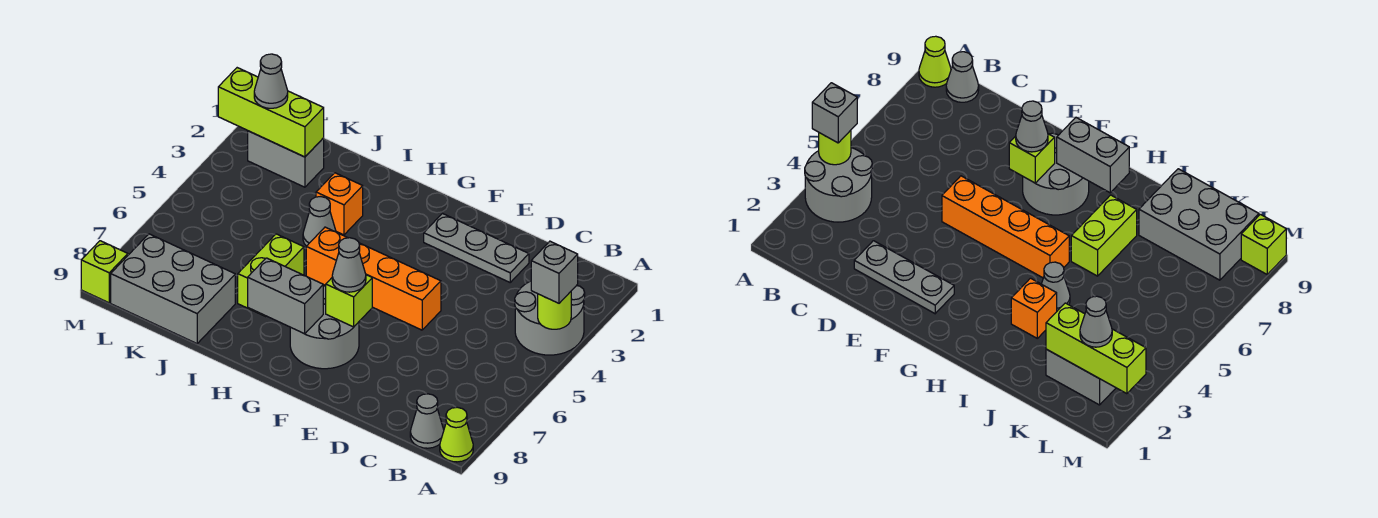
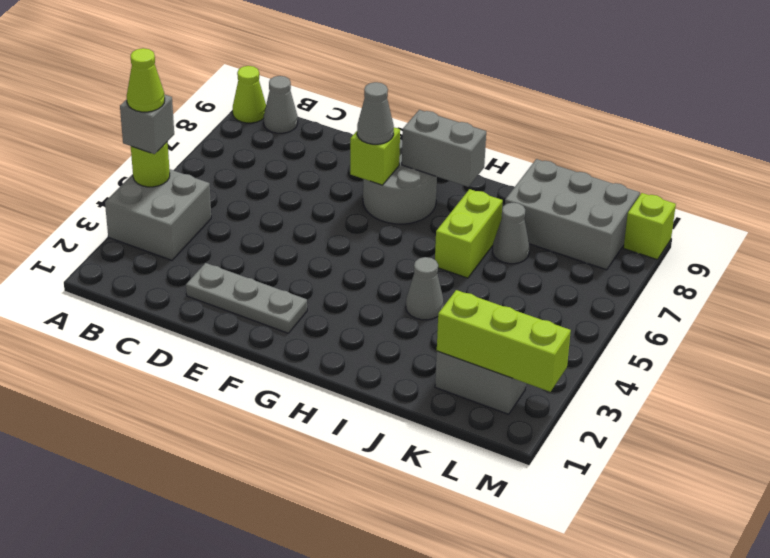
grey round brick A3:B4 level 1 -> grey brick A3:B4 level 1
none -> lime cone A4 level 4
orange brick E5:H5 level 1 -> none
orange brick I3 level 1 -> none
grey cone L2 level 3 -> grey cone J7 level 1

